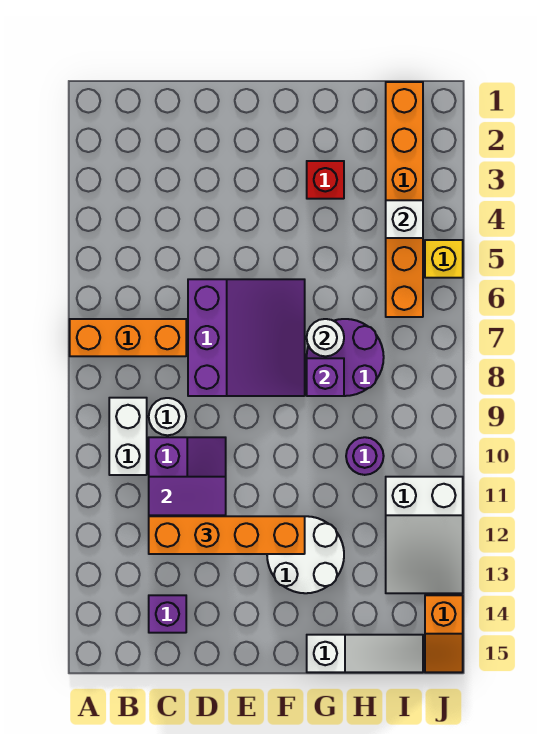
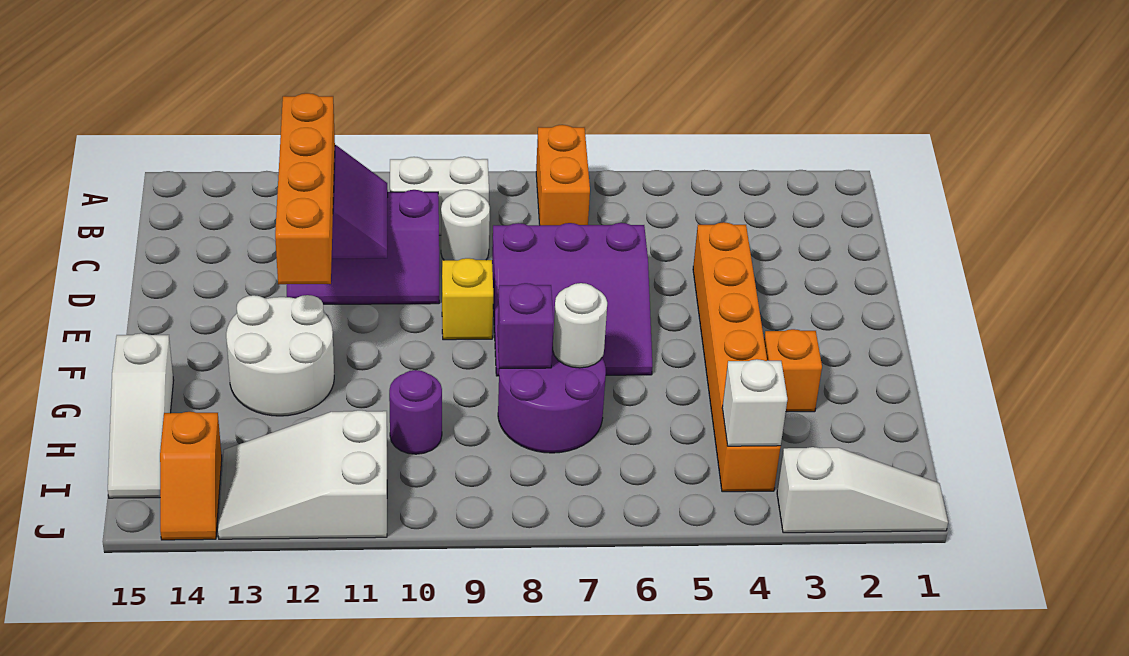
orange brick A7:C7 level 1 -> orange brick A7:B7 level 1
purple brick C14 level 1 -> none
red brick G3 level 1 -> orange brick G3 level 1
orange brick I1:I6 level 1 -> orange brick D4:I4 level 1
none -> white slope J1:J3 level 1 top 3
yellow brick J5 level 1 -> yellow brick E9 level 1
orange slope J14:J15 level 1 top 14 -> orange slope I14:J14 level 1 top I

